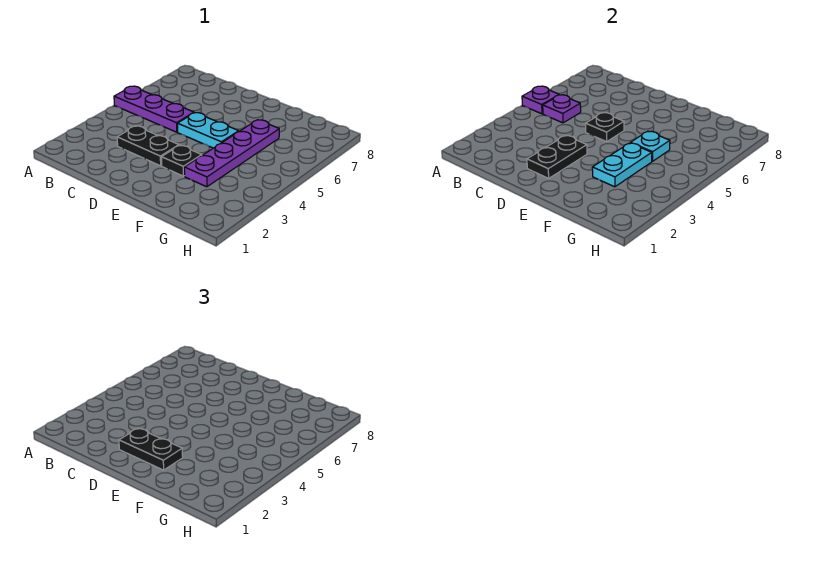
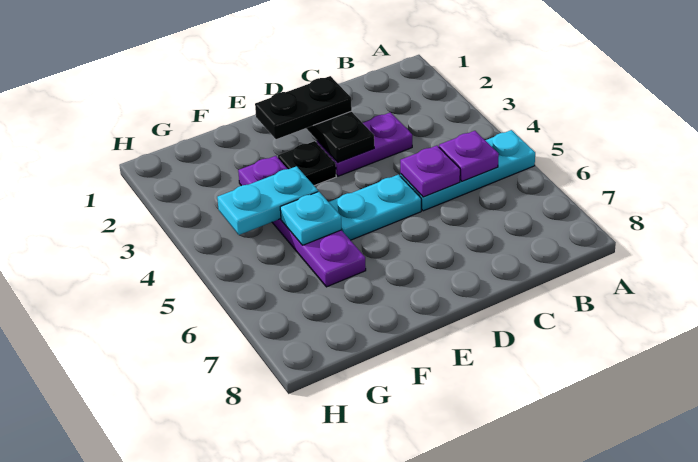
purple plate A5:C5 level 1 -> cyan plate A5:C5 level 1
purple plate A5 level 2 -> purple plate C5 level 2
black plate C3:D3 level 1 -> purple plate C3:D3 level 1
black plate D5 level 2 -> none
cyan plate F3:F4 level 2 -> cyan plate F4:G4 level 2

